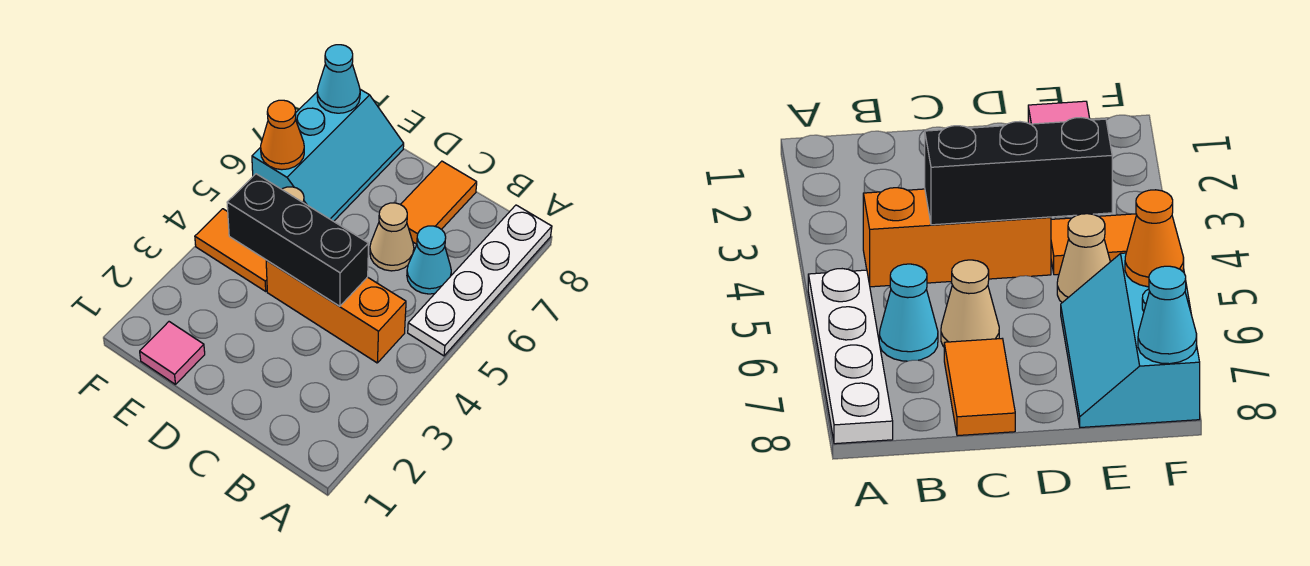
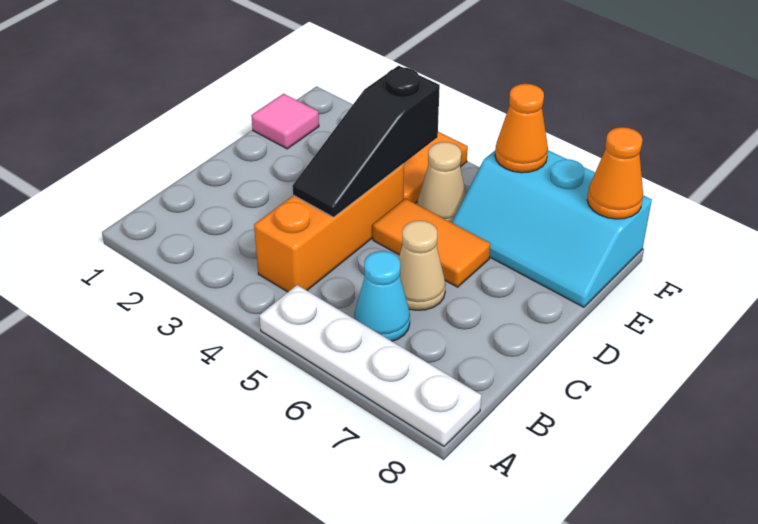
black brick C4:E4 level 2 -> black slope C4:E4 level 2 top E
orange tile C7:C8 level 1 -> orange tile D5:D6 level 1
cyan cone F8 level 2 -> orange cone F8 level 2

